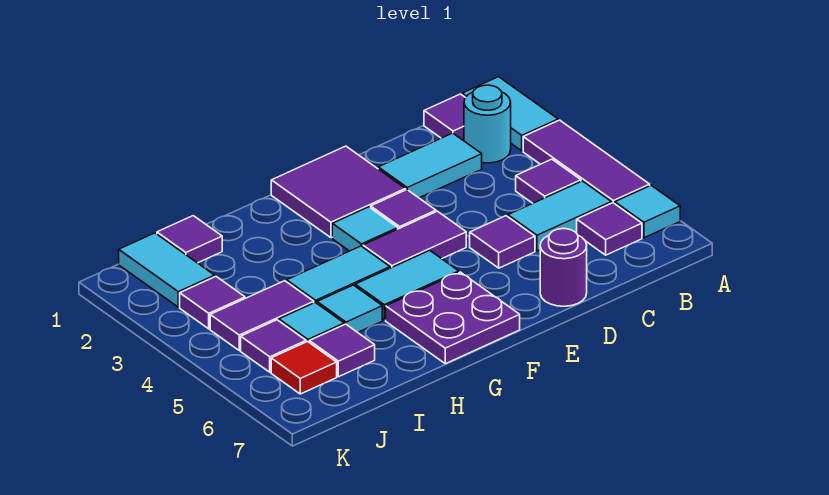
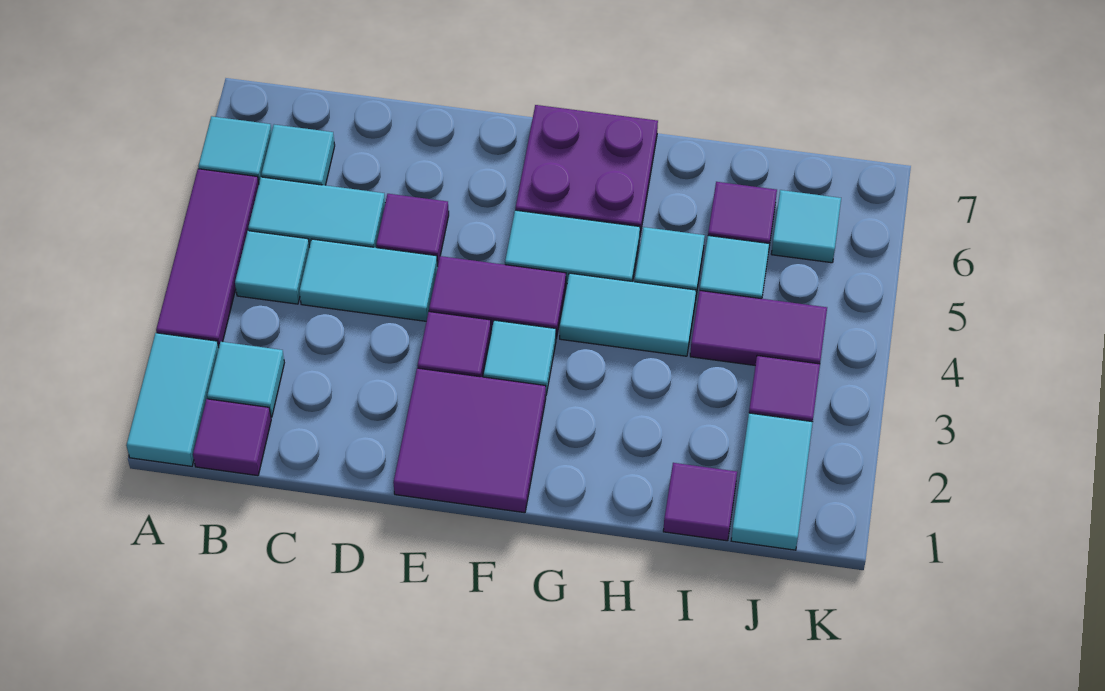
cyan round brick B2 level 1 -> cyan tile B2 level 1
purple tile B4 level 1 -> cyan tile B4 level 1
purple tile B6 level 1 -> cyan tile B6 level 1
cyan tile C2:D2 level 1 -> cyan tile C4:D4 level 1
purple round brick D7 level 1 -> none
purple tile J5 level 1 -> none
red tile J6 level 1 -> cyan tile J6 level 1

